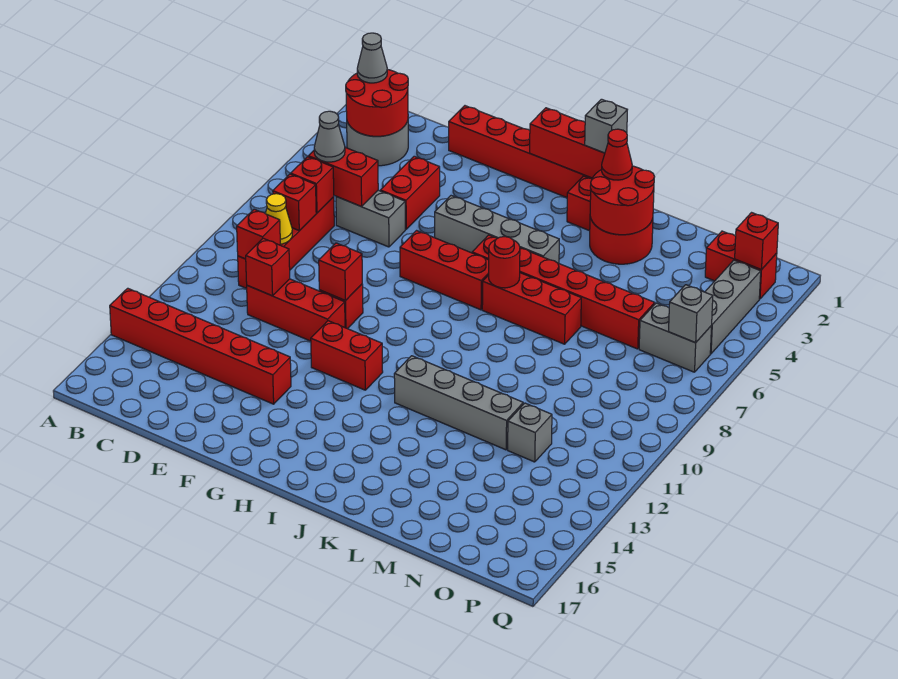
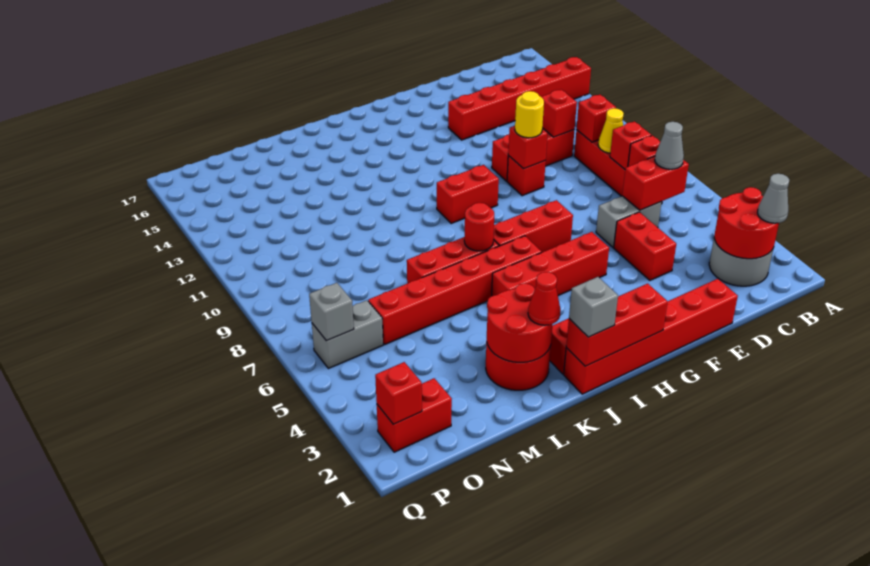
none -> yellow round brick F10 level 3
grey brick G5:J5 level 1 -> red brick G5:J5 level 1
red brick G12:H12 level 1 -> red brick H10:I10 level 1
grey brick J12:M12 level 1 -> none
grey brick N12 level 1 -> none
grey brick P3:P5 level 1 -> none

